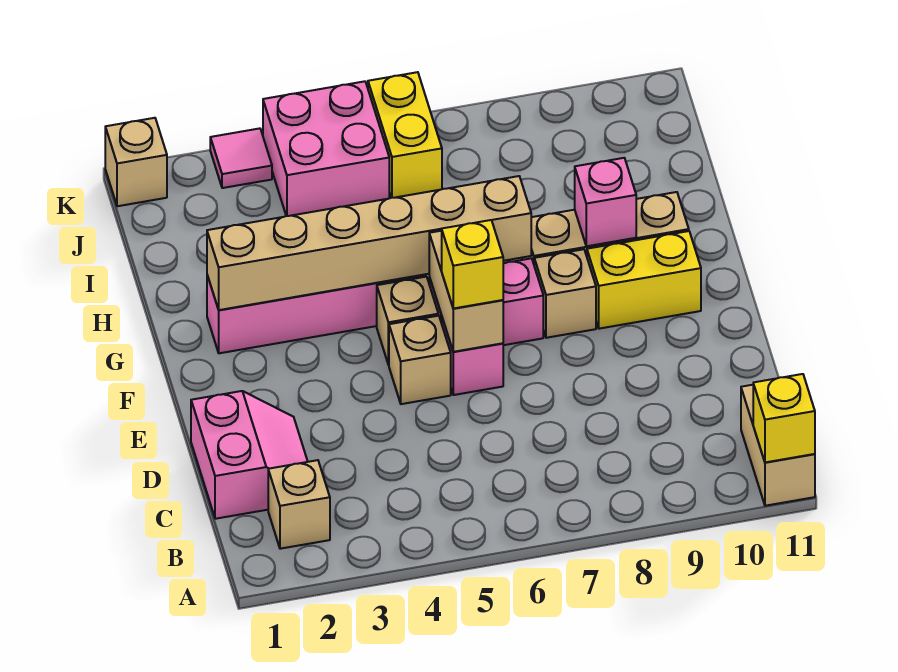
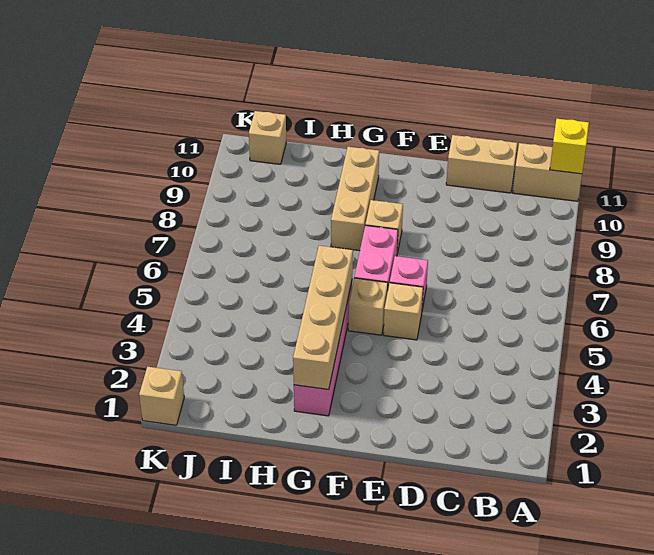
tan brick B2 level 1 -> tan brick J11 level 1
pink slope C1:D2 level 1 top 1 -> none
tan brick E6:F6 level 2 -> tan brick C11:D11 level 1
yellow brick E6 level 3 -> none
yellow brick F9:F10 level 1 -> none
tan brick G2:G7 level 2 -> tan brick G2:G5 level 2
pink brick G9 level 2 -> none
pink brick J4:K5 level 1 -> none
yellow brick J6:K6 level 1 -> none
pink tile K3 level 1 -> none

